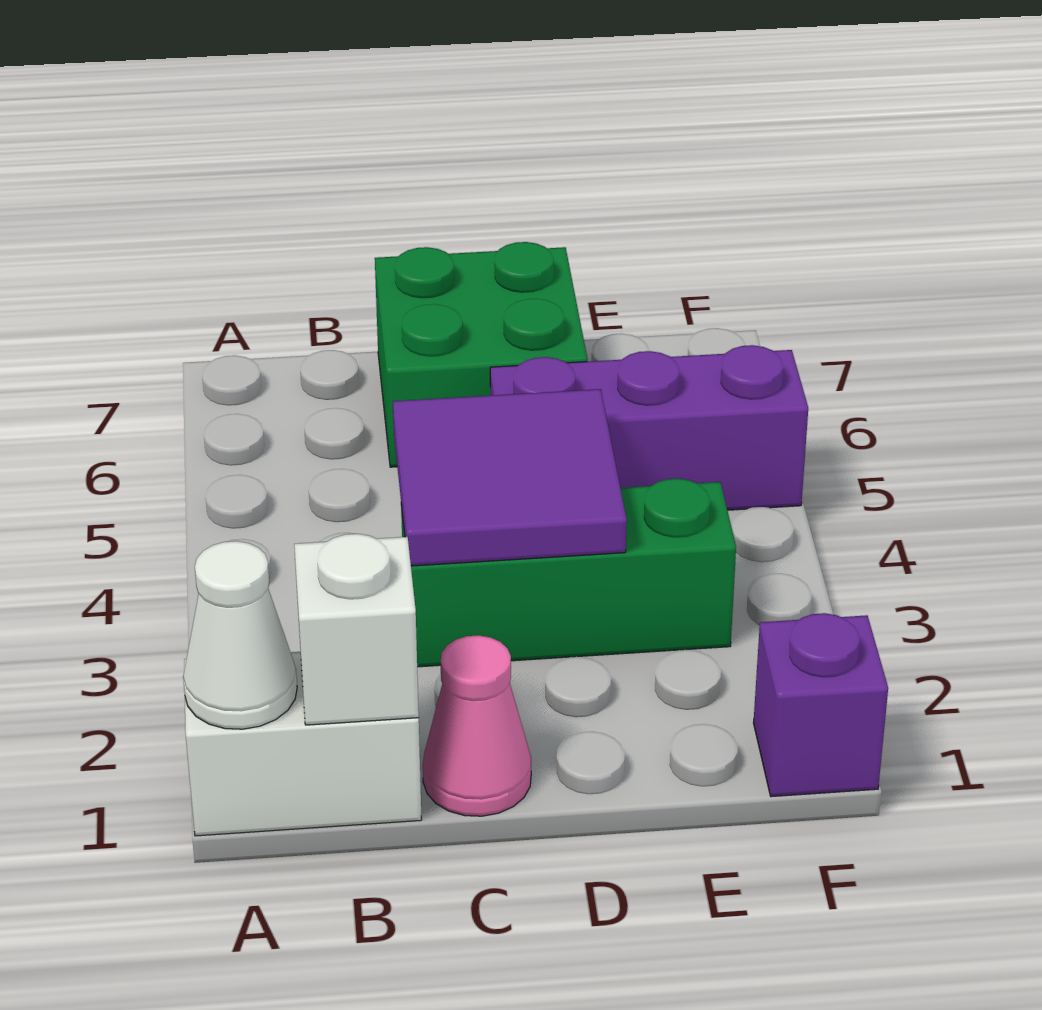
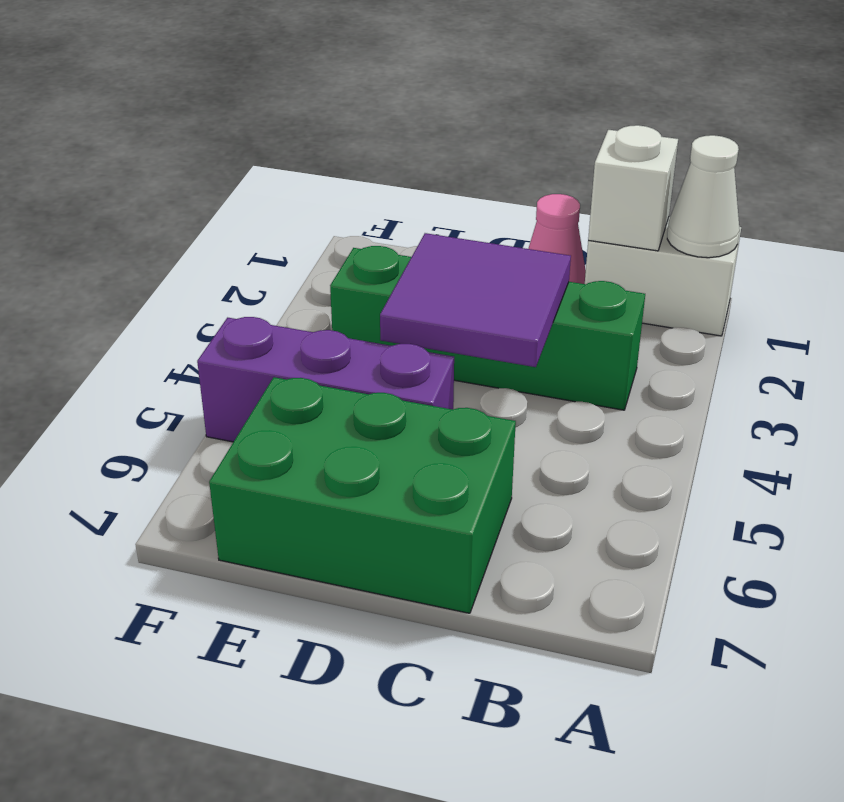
green brick C3:E3 level 1 -> green brick B3:E3 level 1
green brick C6:D7 level 1 -> green brick C6:E7 level 1
purple brick F1 level 1 -> none

